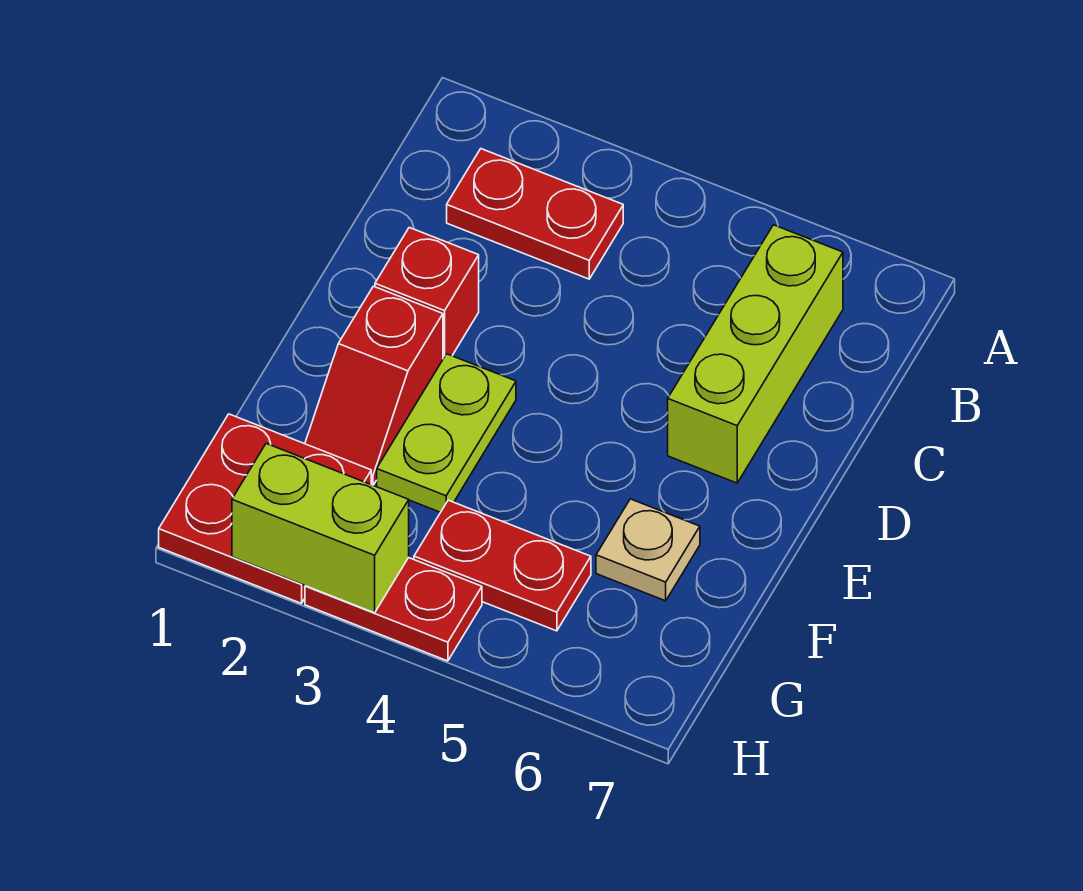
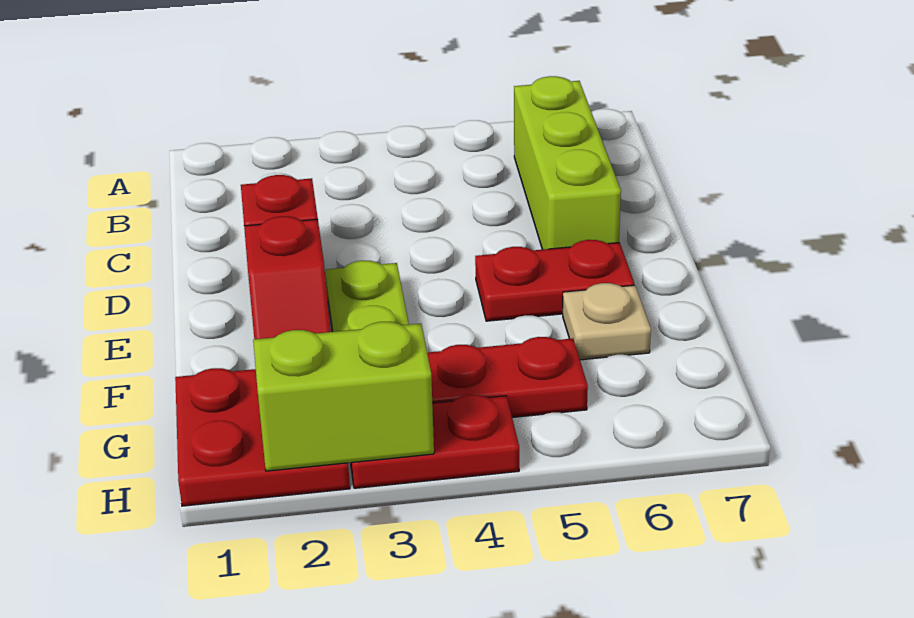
red plate B2:B3 level 1 -> red plate E5:E6 level 1

